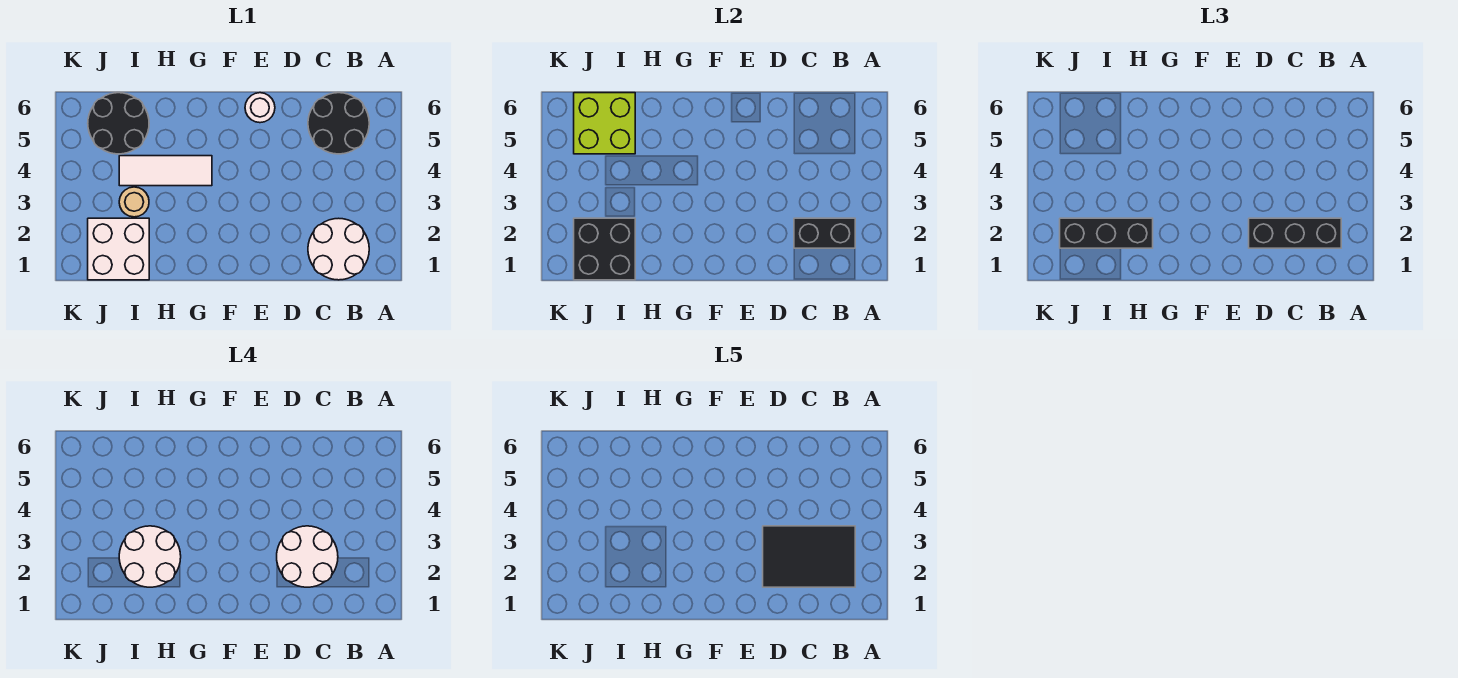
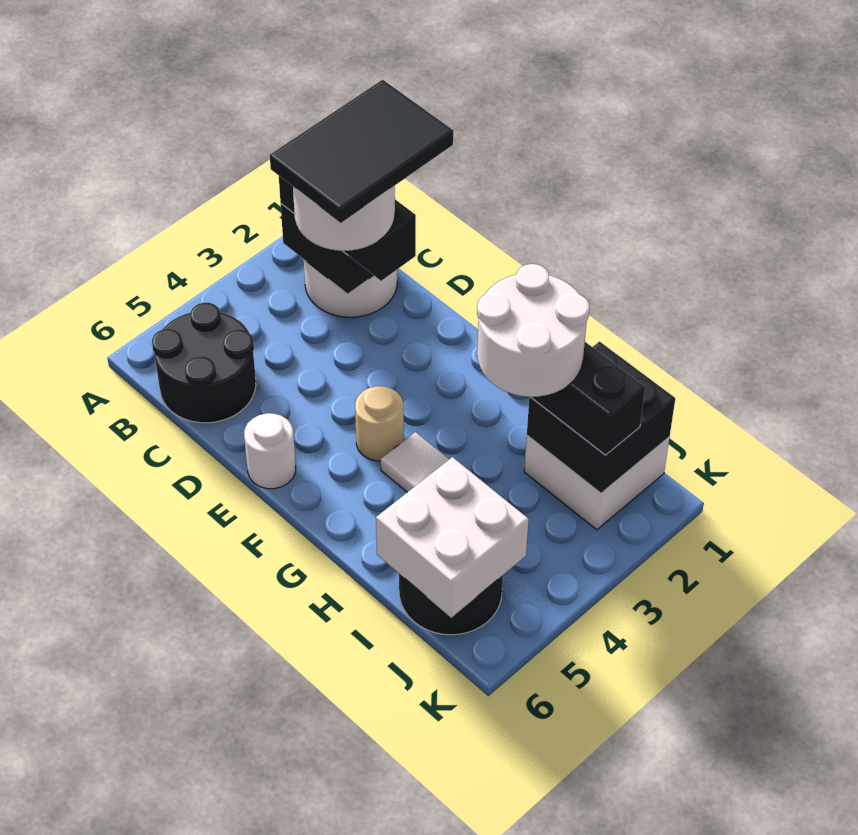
black tile B2:D3 level 5 -> black tile C1:D3 level 5
tan round brick I3 level 1 -> tan round brick F4 level 1
lime brick I5:J6 level 2 -> white brick I5:J6 level 2

